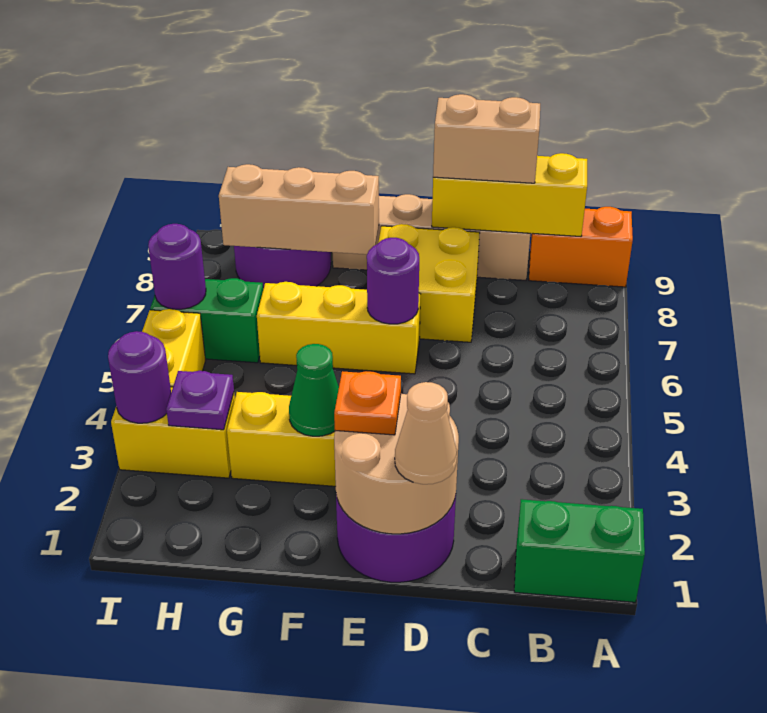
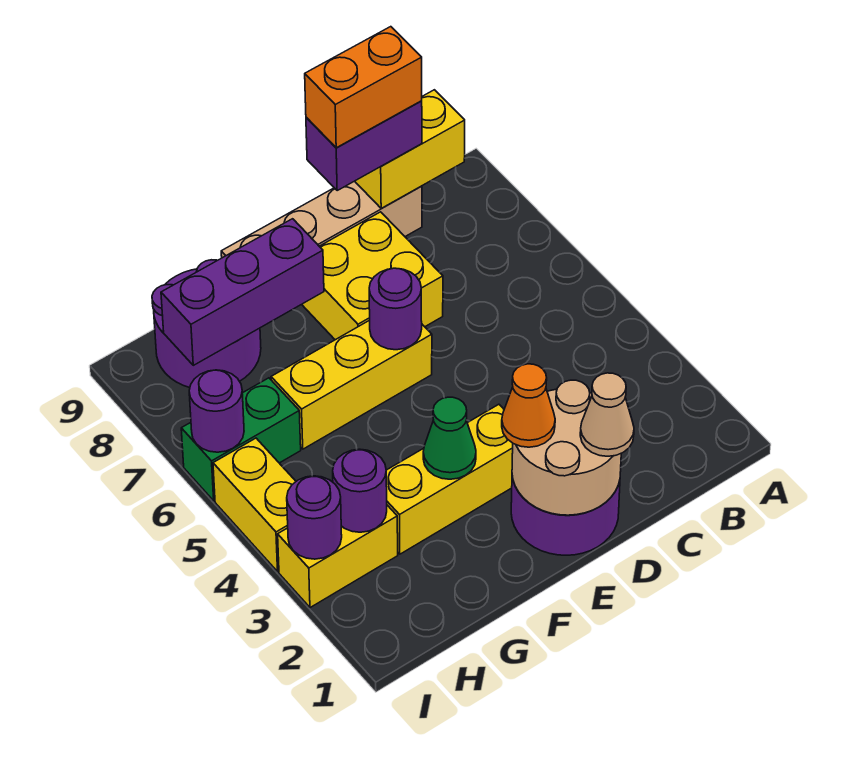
green brick A1:B1 level 1 -> none
orange brick A9:B9 level 1 -> orange brick C9:D9 level 4
yellow brick B9:D9 level 2 -> yellow brick B9:C9 level 2
tan brick C9:D9 level 3 -> purple brick C9:D9 level 3
orange plate E2 level 3 -> orange cone E2 level 3
tan brick F8:H8 level 2 -> purple brick F8:H8 level 2
purple plate H3 level 2 -> purple round brick H3 level 2

